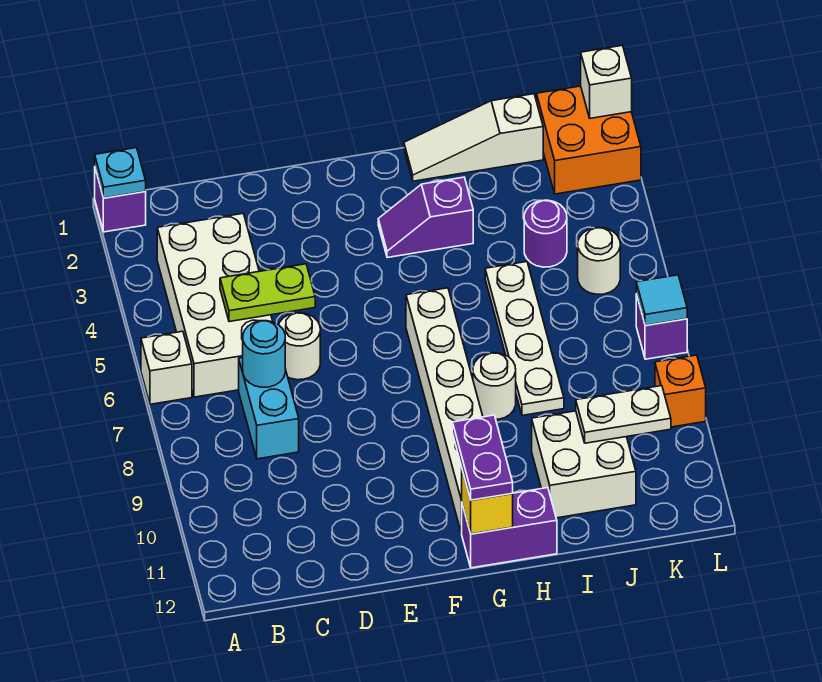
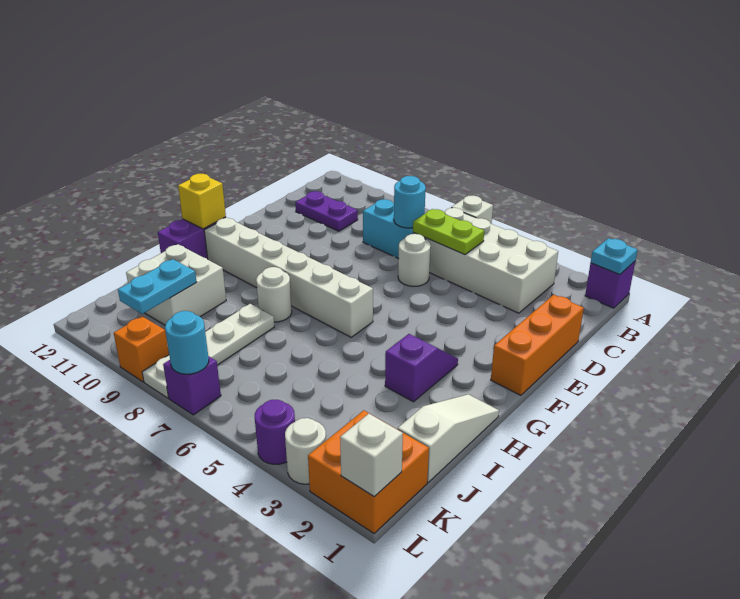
lime plate C5:D5 level 2 -> lime plate C5:C6 level 2
none -> orange brick D1:F1 level 1
purple plate G11:G12 level 3 -> purple plate C10:C11 level 1
white plate I5:I8 level 1 -> white plate I8:L8 level 1
purple round brick J4 level 1 -> purple round brick L4 level 1
white plate J10:K10 level 2 -> cyan plate J10:K10 level 2
white round brick K5 level 1 -> white round brick L3 level 1
cyan tile L7 level 2 -> cyan round brick L7 level 2

